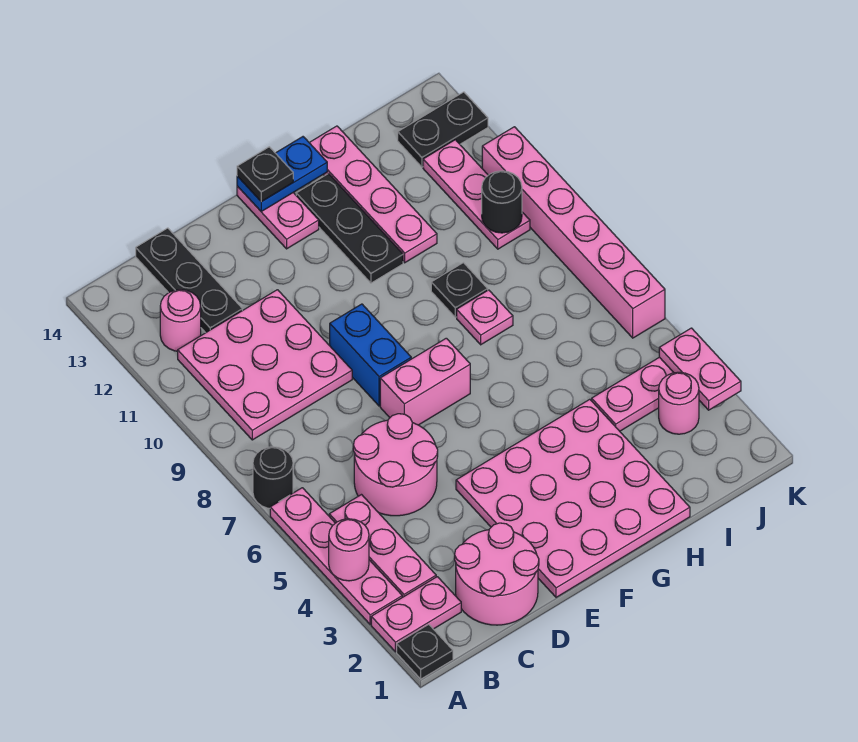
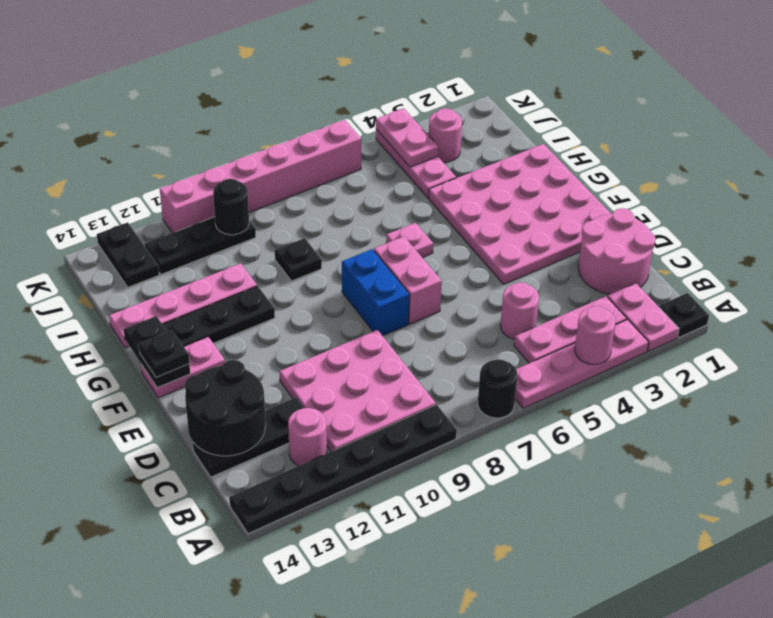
none -> black plate A9:A14 level 1
pink round brick C5:D6 level 1 -> pink round brick C5 level 1
none -> black round brick C13:D14 level 2
blue brick E8:E9 level 1 -> blue brick E8:F8 level 1
blue plate F14:G14 level 2 -> black plate F14:G14 level 2
pink plate H8 level 1 -> pink plate G6 level 1
pink plate J10:J12 level 1 -> black plate J10:J12 level 1
pink plate K3:K4 level 2 -> pink plate J4:K4 level 2

